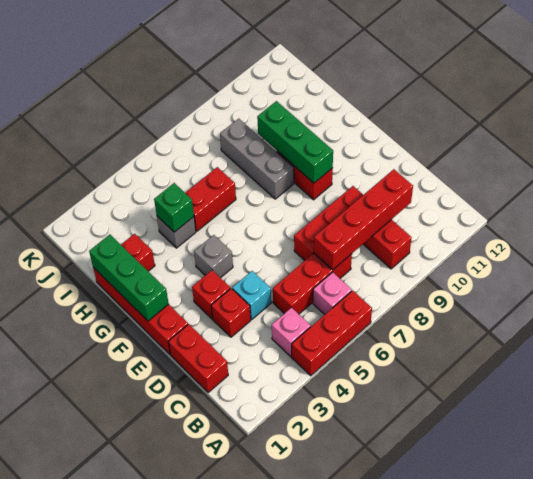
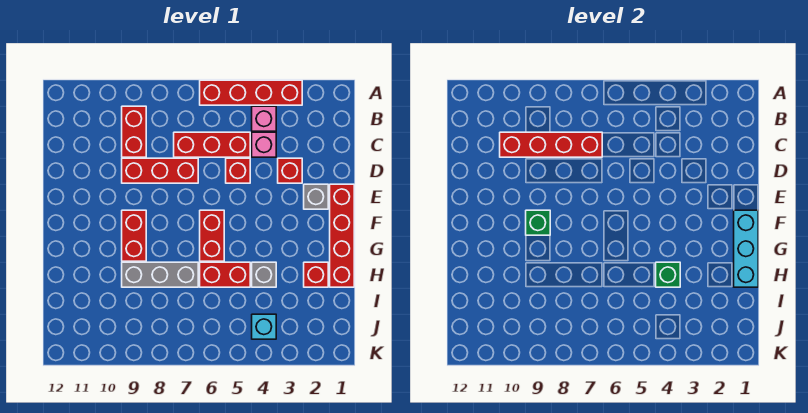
red brick A4:A6 level 1 -> red brick A3:A6 level 1
pink brick B6 level 1 -> pink brick C4 level 1
red brick C1:D1 level 1 -> red brick F6:G6 level 1
cyan brick D4 level 1 -> cyan brick J4 level 1
red brick E3 level 1 -> red brick D5 level 1
green brick F1:H1 level 2 -> cyan brick F1:H1 level 2
grey brick F4 level 1 -> grey brick E2 level 1
green brick F9:H9 level 2 -> green brick F9 level 2
grey brick G8:I8 level 1 -> grey brick H7:H9 level 1

